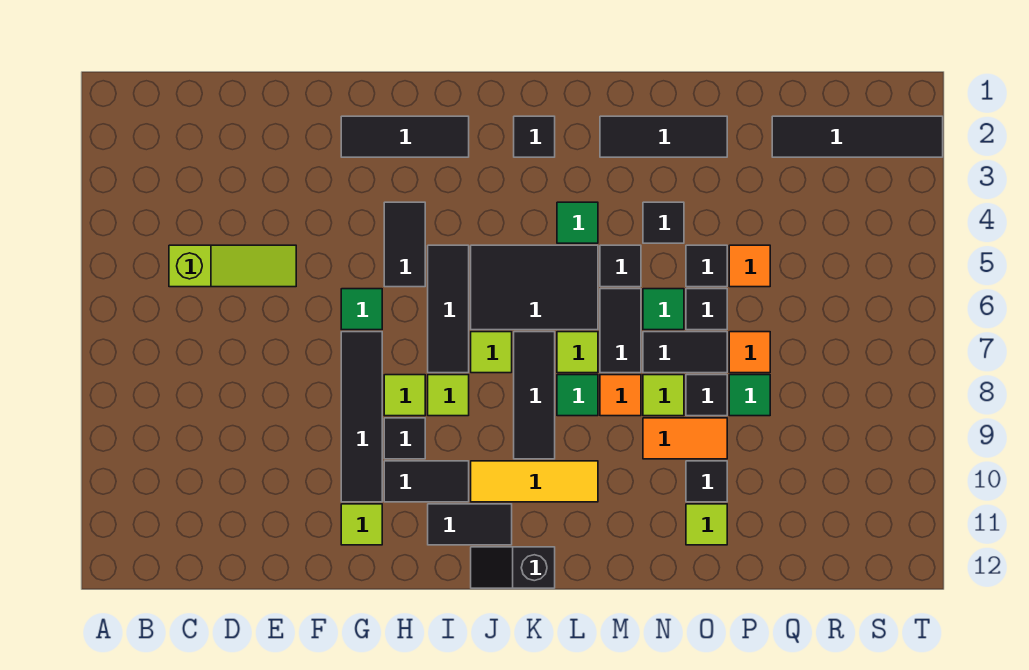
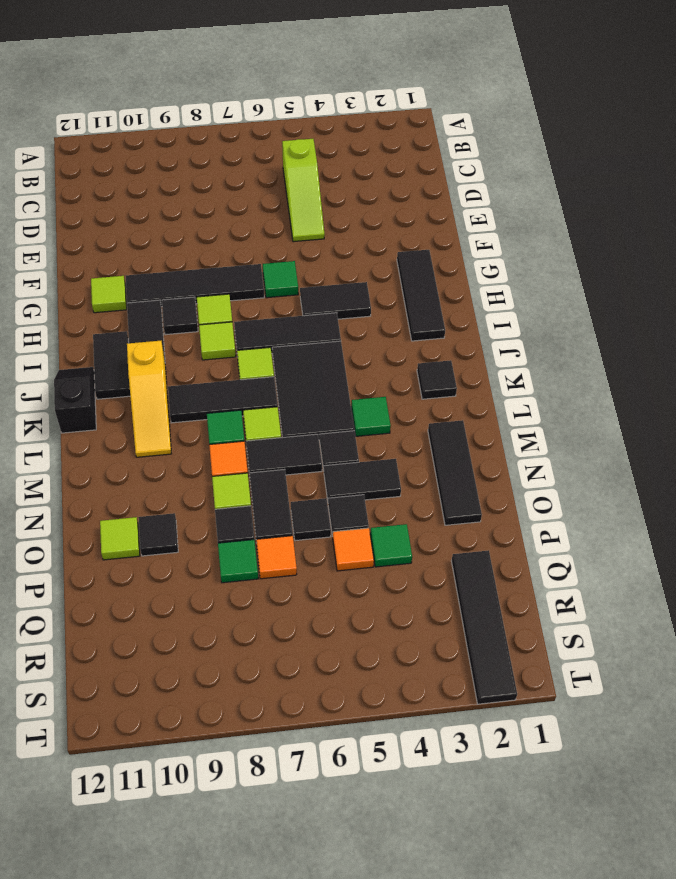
yellow tile J10:L10 level 1 -> yellow slope J10:L10 level 1 top J
black tile N4 level 1 -> black tile N4:N5 level 1
green tile N6 level 1 -> green tile P4 level 1
orange tile N9:O9 level 1 -> none

